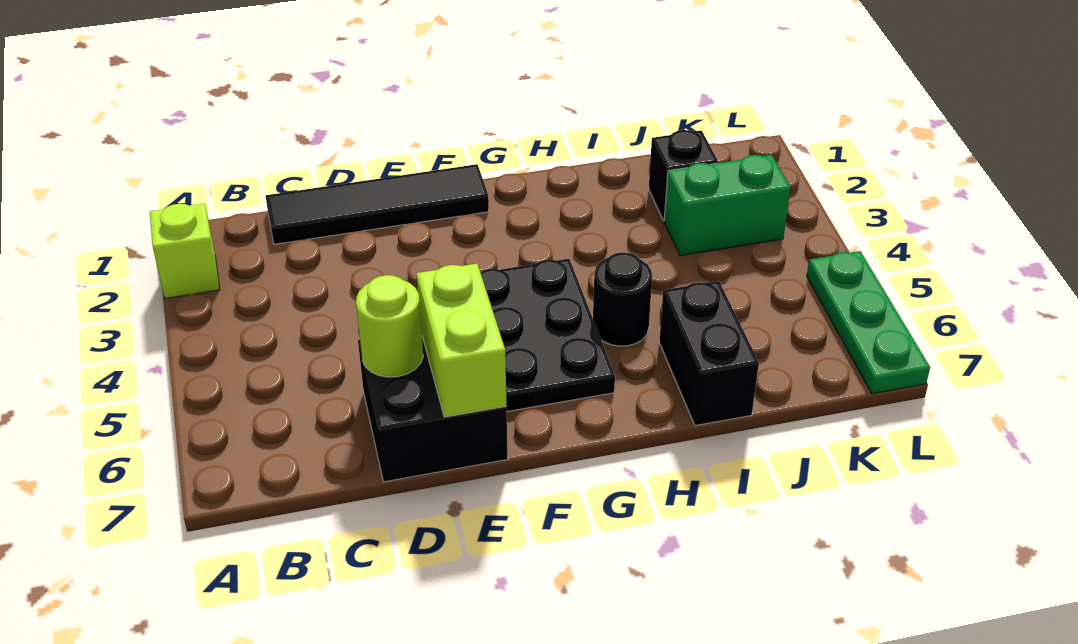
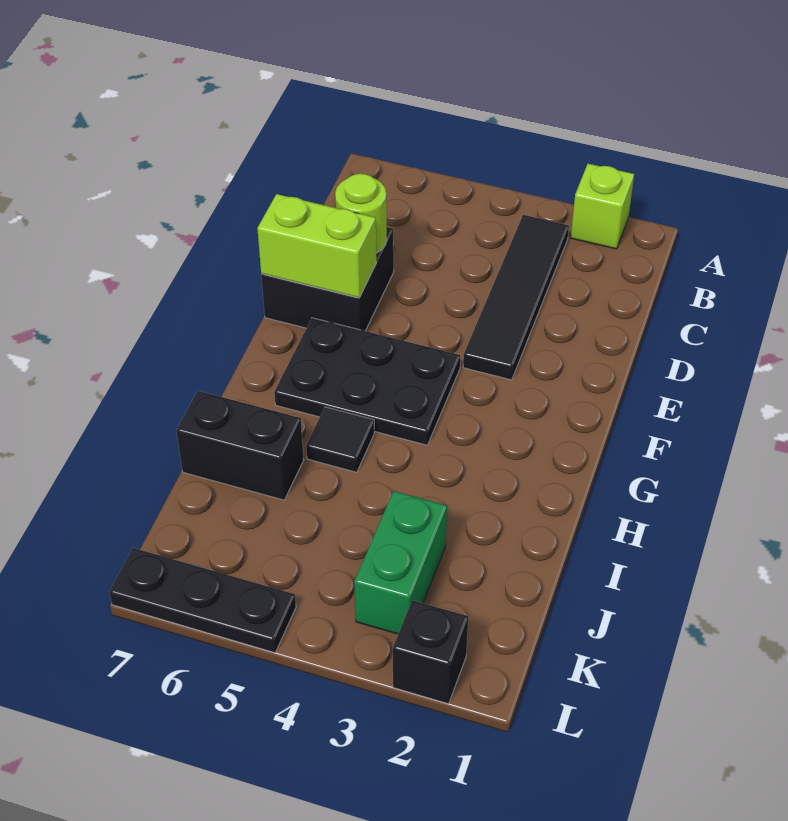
black tile C1:F1 level 1 -> black tile B3:E3 level 1
black round brick H5 level 1 -> black tile H5 level 1
black brick J2 level 1 -> black brick L2 level 1
green plate L5:L7 level 1 -> black plate L5:L7 level 1

